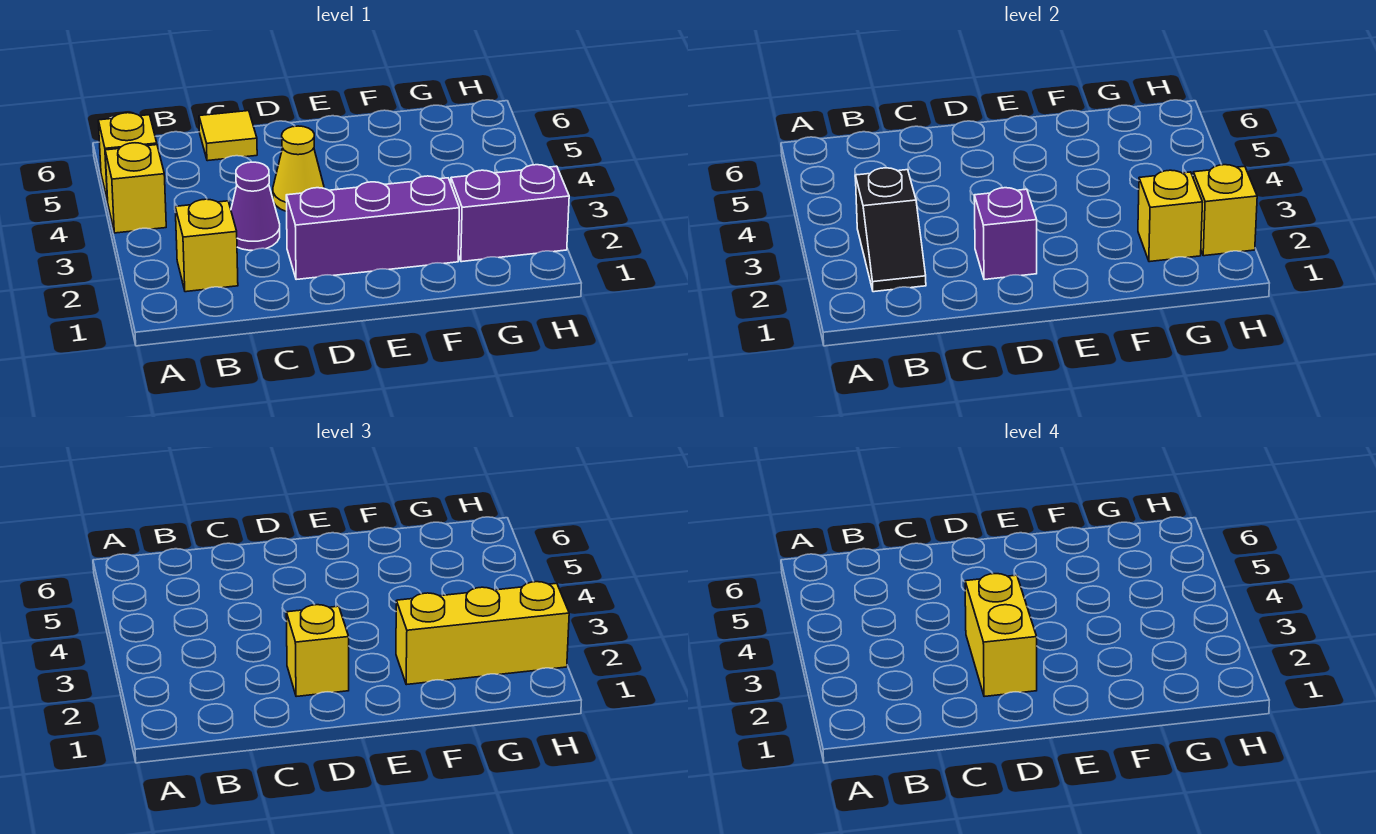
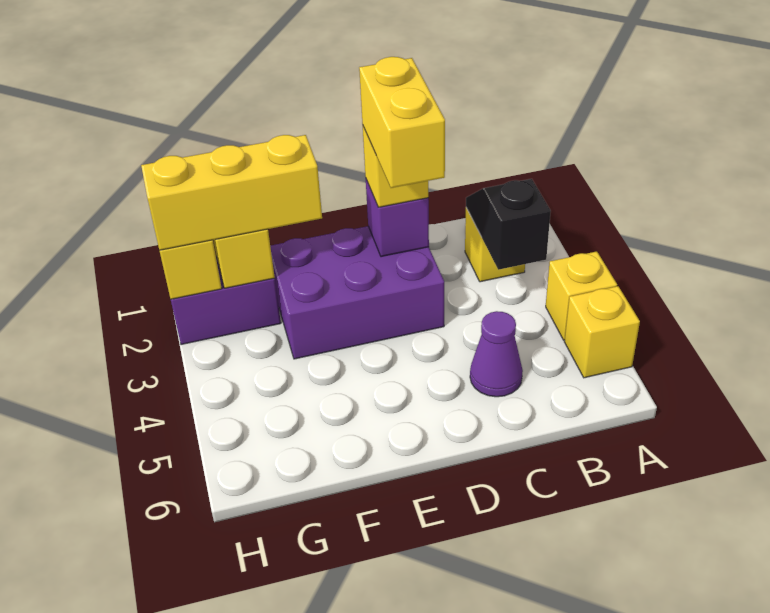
purple cone C3 level 1 -> purple cone C5 level 1
yellow tile C6 level 1 -> none
purple brick D2:F2 level 1 -> purple brick D2:F3 level 1
yellow cone D4 level 1 -> none

